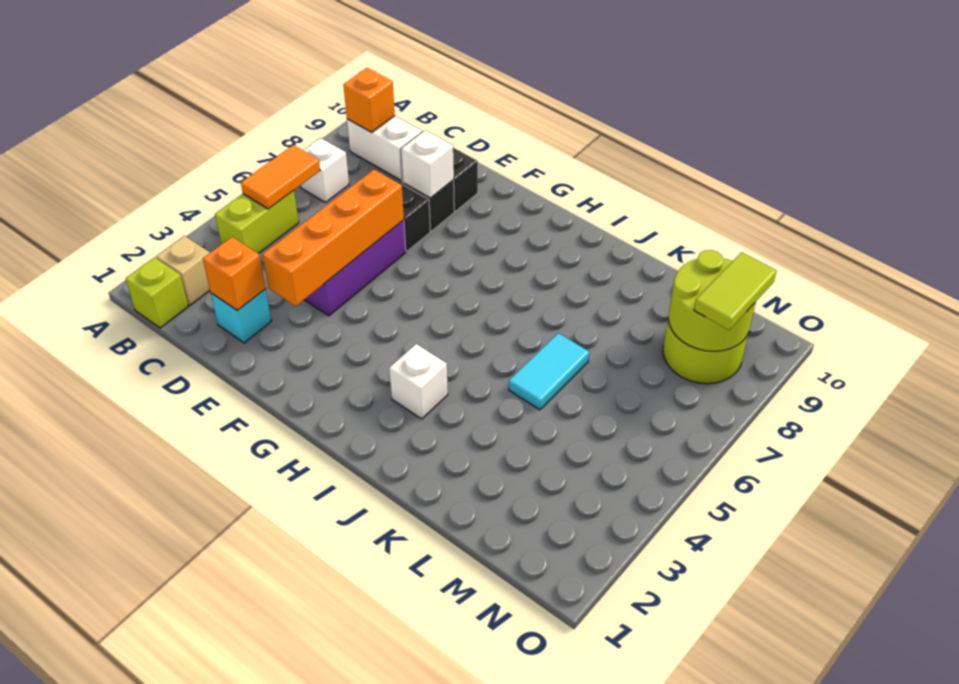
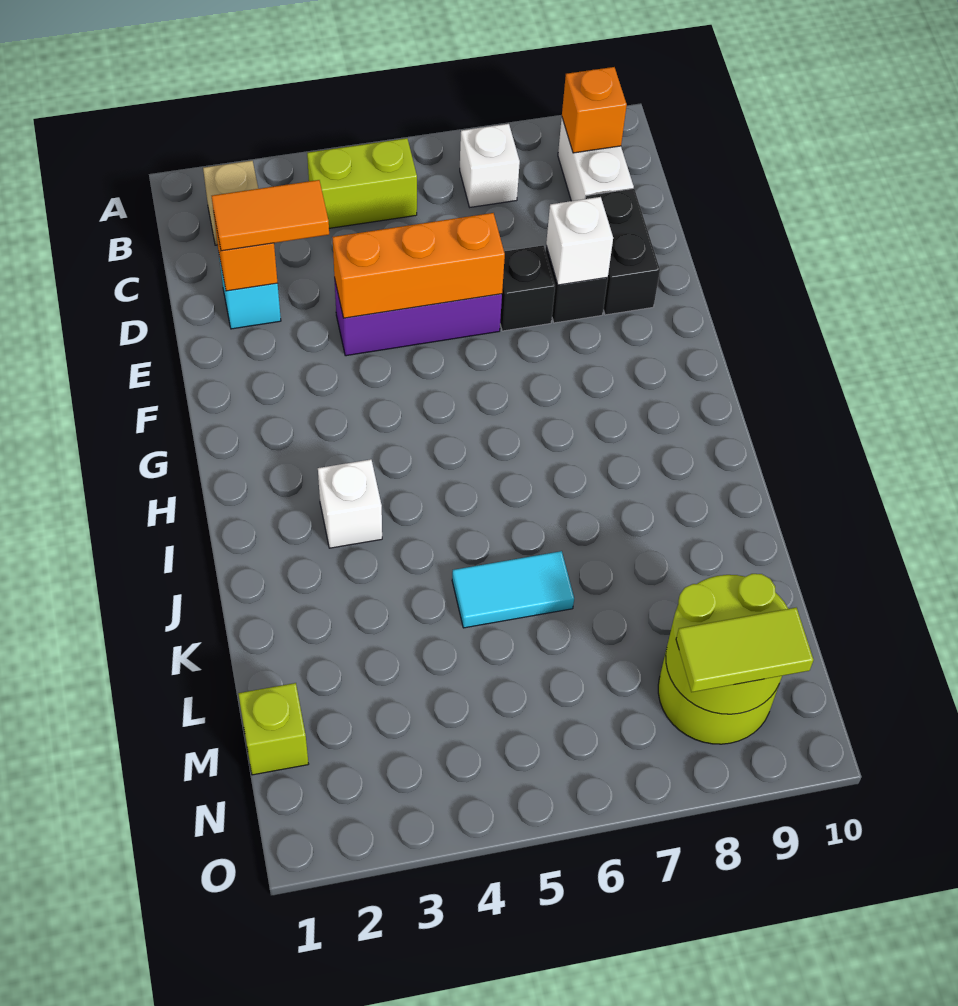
lime brick B1 level 1 -> lime brick M1 level 1
orange tile B5:B6 level 2 -> orange tile D2:D3 level 3
orange brick E3:E6 level 2 -> orange brick E4:E6 level 2

